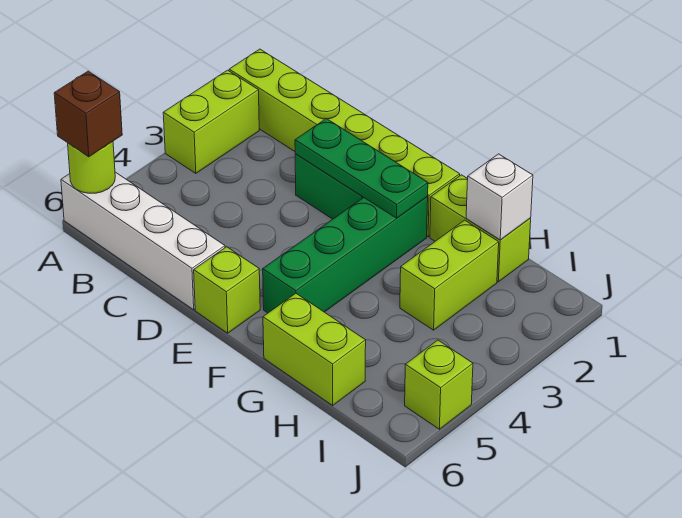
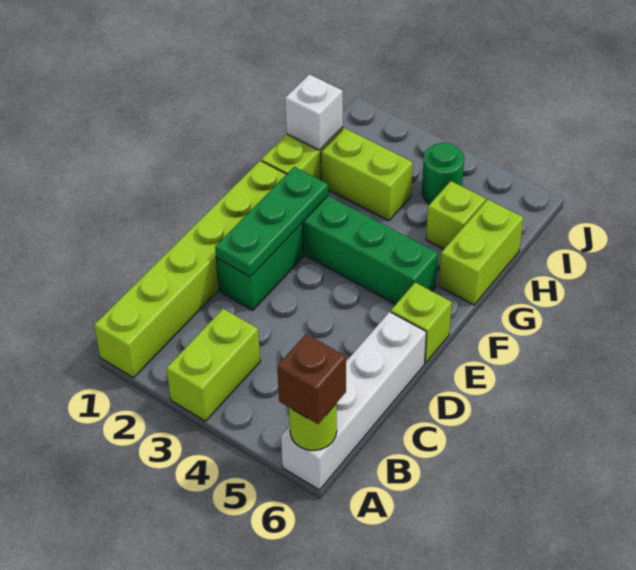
lime brick A2:A3 level 1 -> lime brick A3:B3 level 1
none -> green round brick I4 level 1
lime brick J5 level 1 -> lime brick H5 level 1

